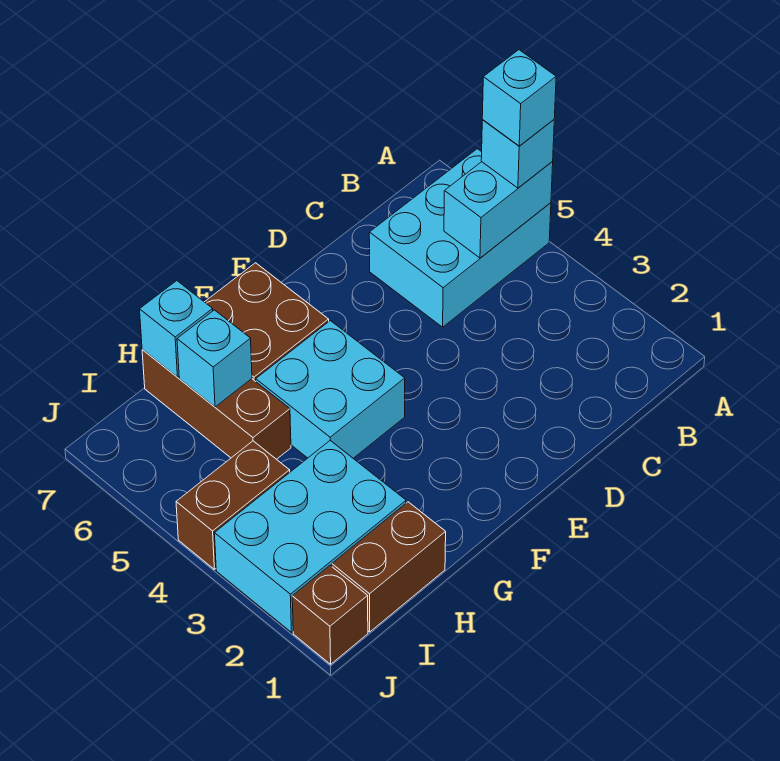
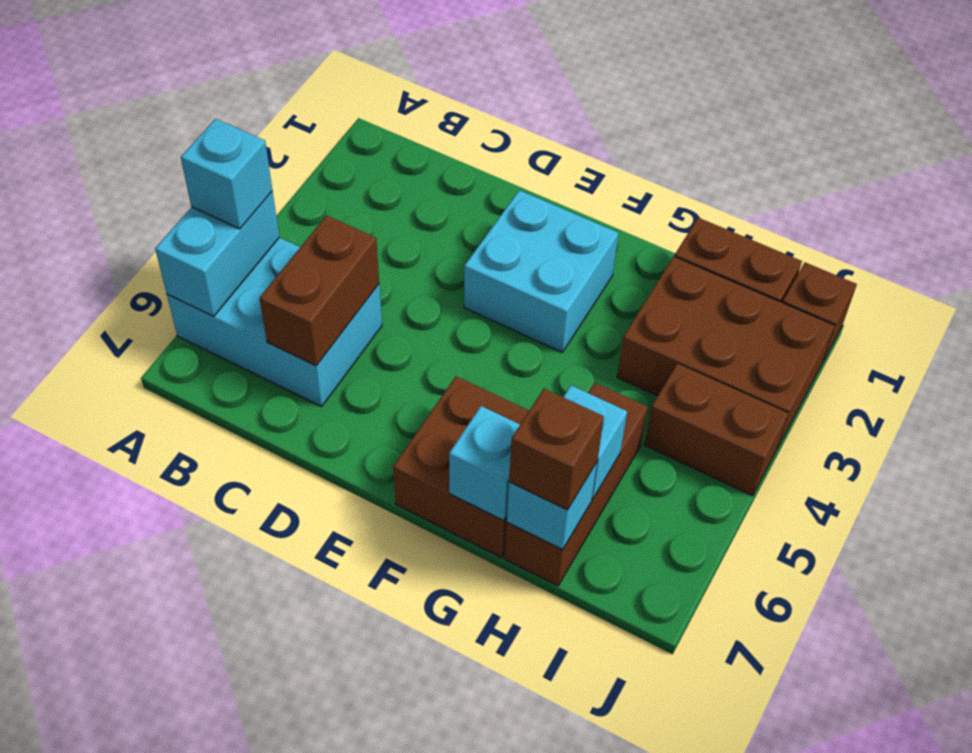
cyan brick A5:B5 level 2 -> cyan brick A5:A6 level 2
cyan brick A5 level 4 -> cyan brick G7 level 2
none -> brown brick C5:C6 level 2
cyan brick F4:G5 level 1 -> cyan brick E2:F3 level 1
cyan brick H2:J3 level 1 -> brown brick H2:J3 level 1
none -> brown brick H7 level 3

